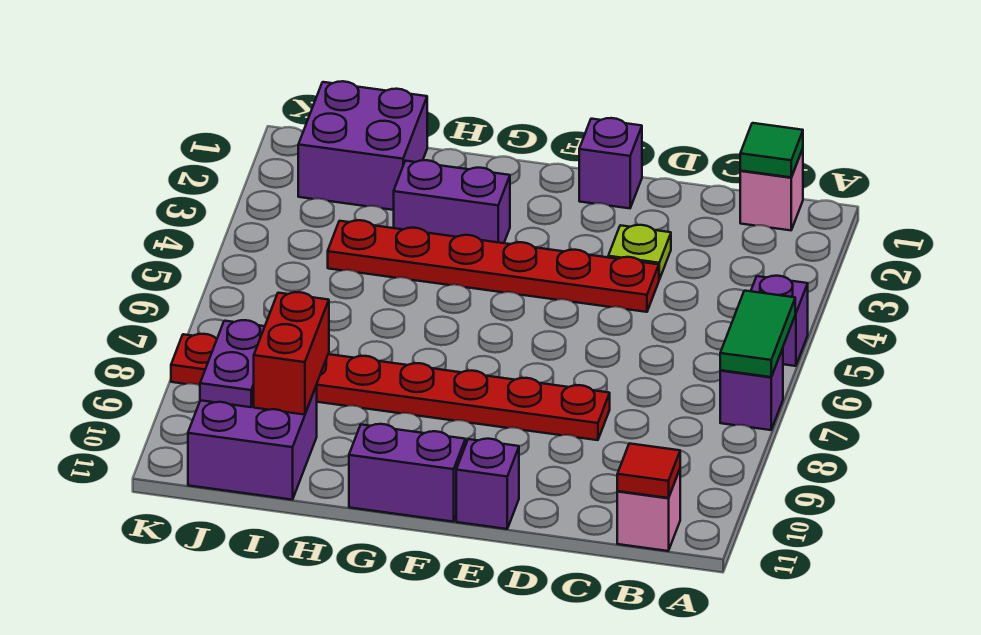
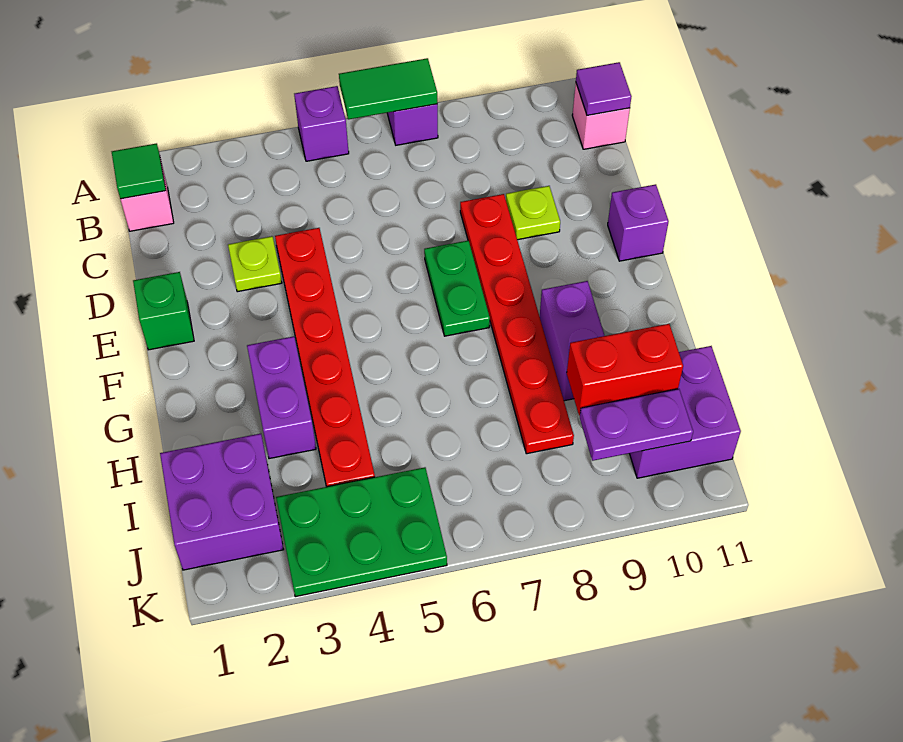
red tile B11 level 2 -> purple tile B11 level 2
red plate D8:K8 level 1 -> red plate D8:I8 level 1
none -> lime plate D9 level 1
purple brick E1 level 1 -> green brick E1 level 1
none -> green plate E7:F7 level 1
purple brick F11:G11 level 1 -> purple brick G9:H9 level 1
none -> green plate J3:K5 level 1

